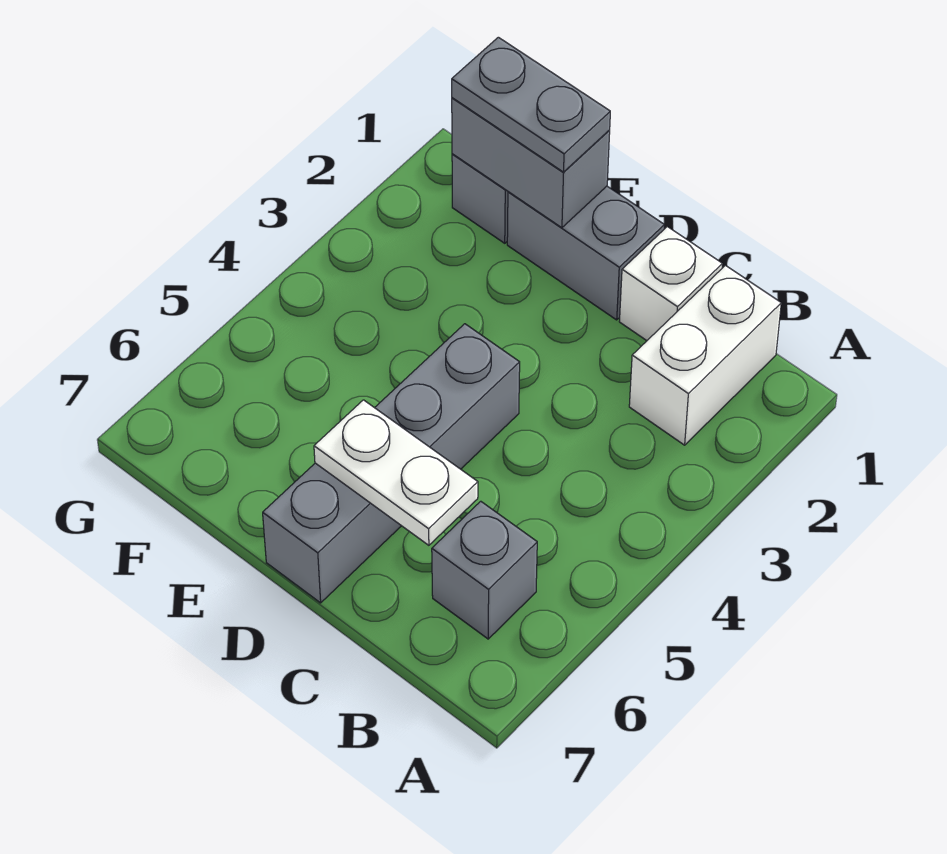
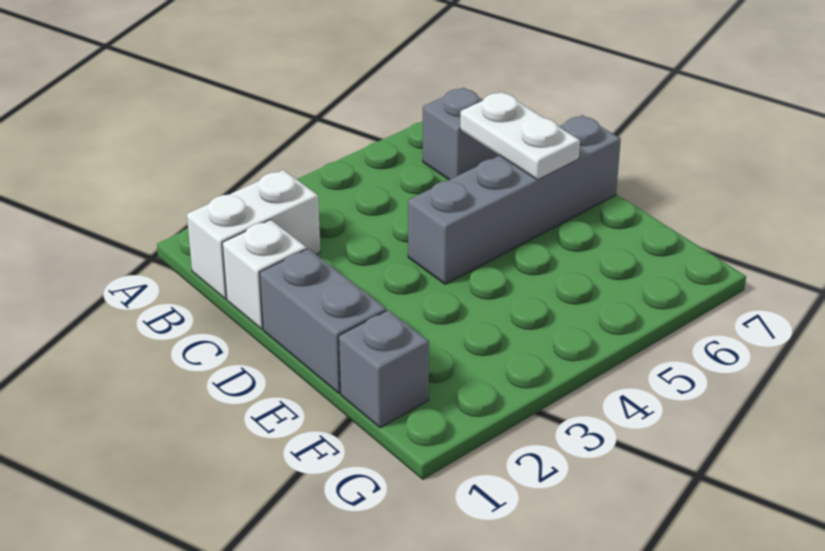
grey brick E1:F1 level 2 -> none
grey plate E1:F1 level 3 -> none

